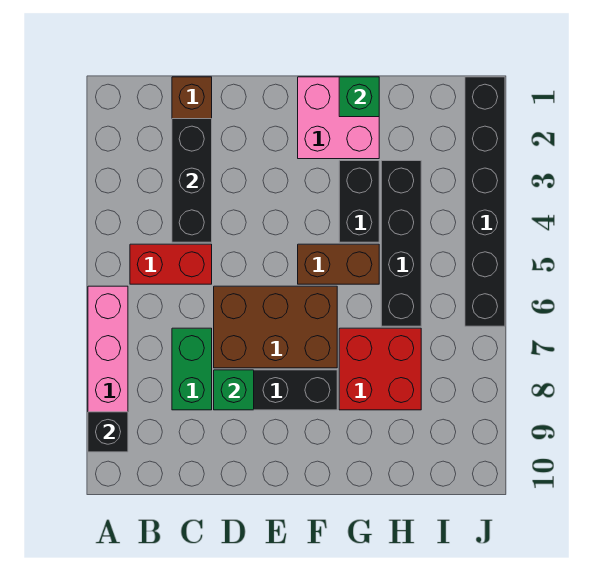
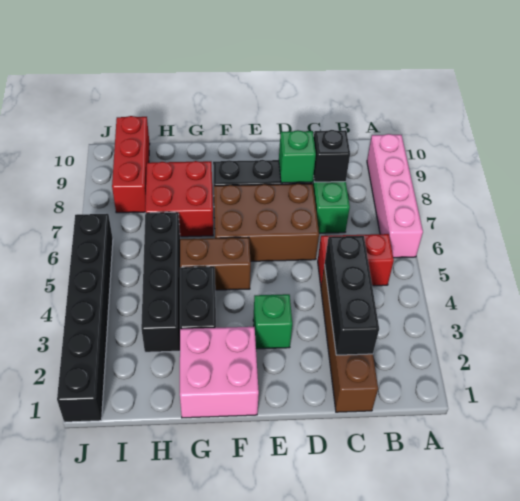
black brick A9 level 2 -> black brick C8 level 2
green brick G1 level 2 -> green brick E3 level 1
none -> red brick I8:I10 level 1

